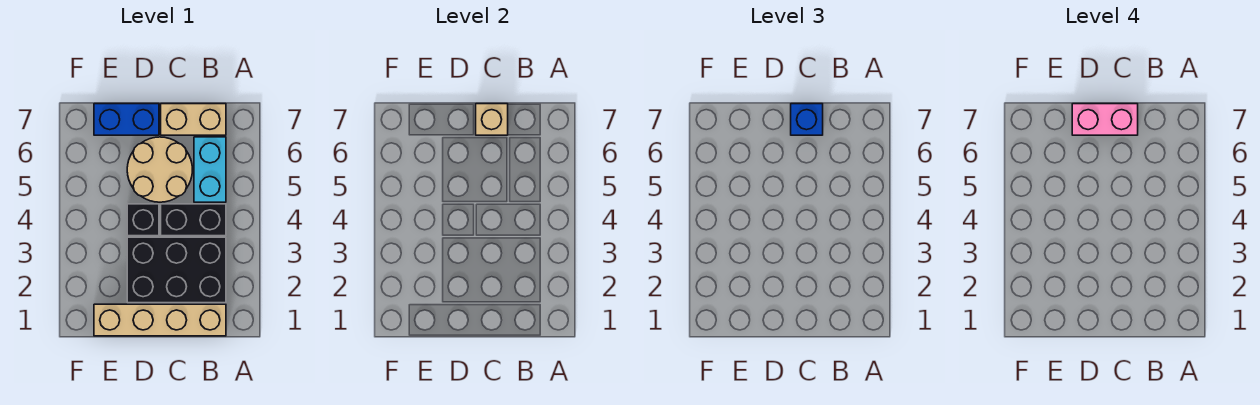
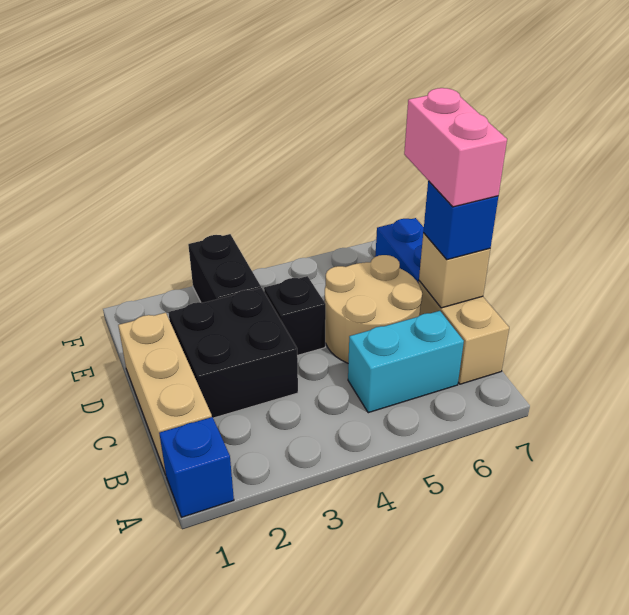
none -> blue brick A1 level 1
tan brick B1:E1 level 1 -> tan brick B1:D1 level 1
black brick B2:D3 level 1 -> black brick C2:D3 level 1
black brick B4:C4 level 1 -> black brick E3:F3 level 1

